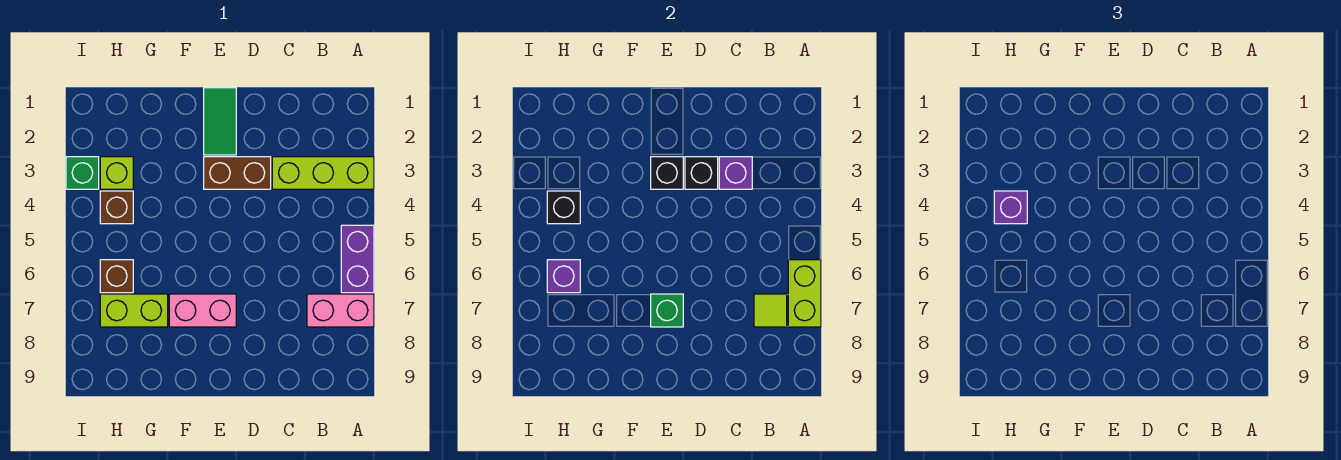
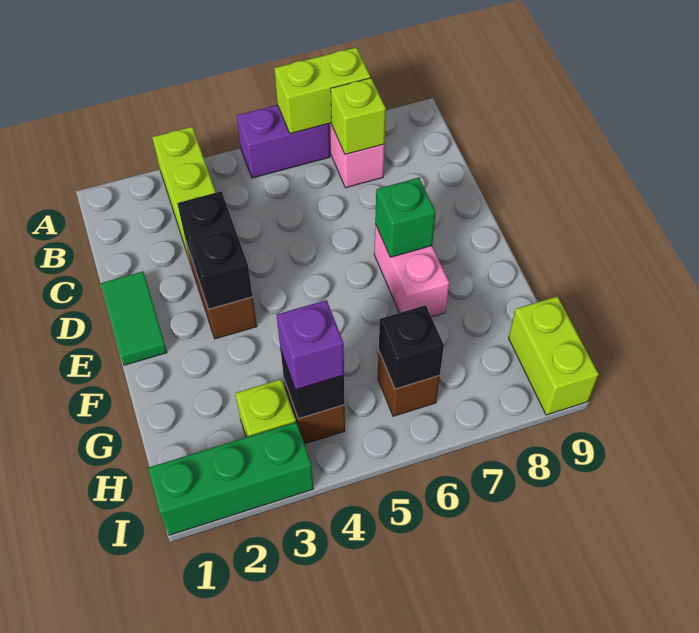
lime tile B7 level 2 -> lime brick B7 level 2
purple brick C3 level 2 -> none
green tile E1:E2 level 1 -> green tile D1:E1 level 1
lime brick G7:H7 level 1 -> lime brick H9:I9 level 1
purple brick H6 level 2 -> black brick H6 level 2
green brick I3 level 1 -> green brick I1:I3 level 1

